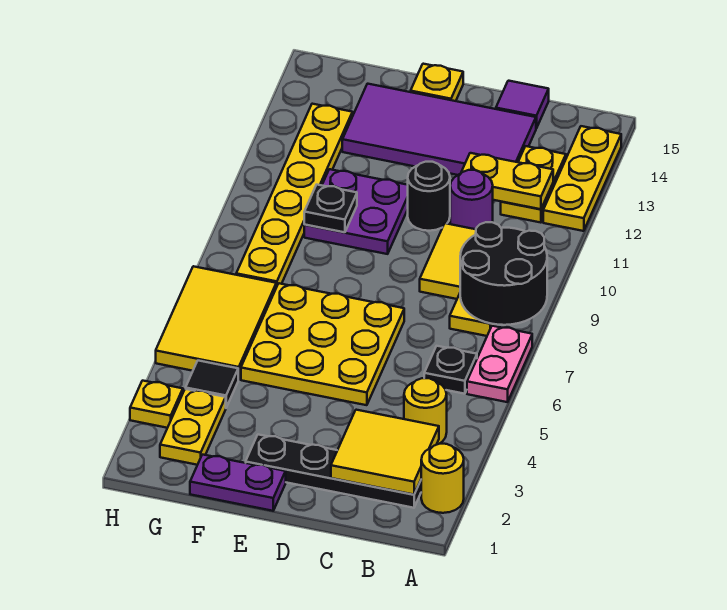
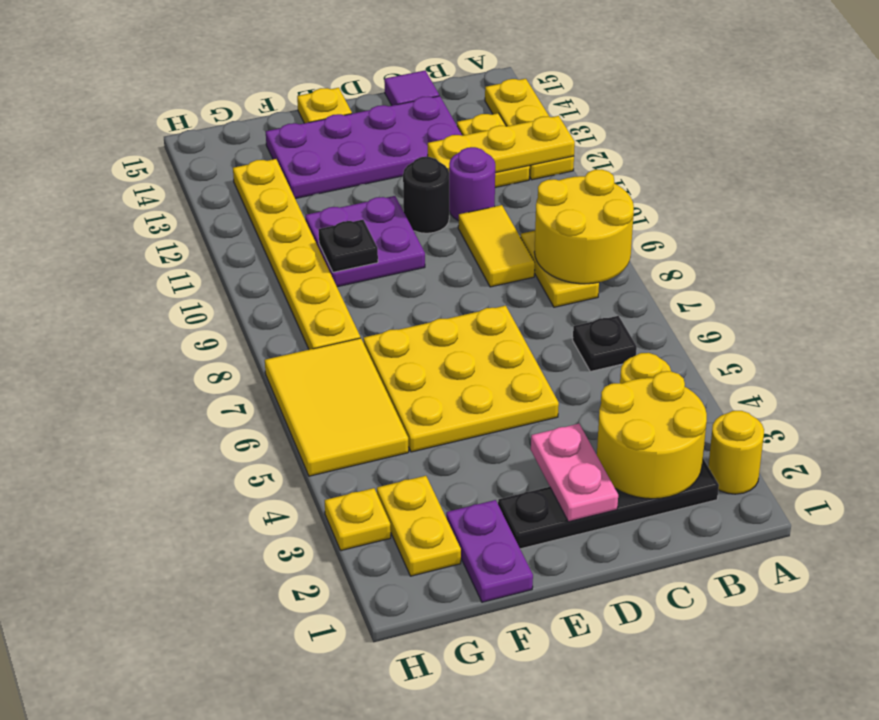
pink plate A6:A7 level 1 -> pink plate D2:D3 level 2
black round brick A8:B9 level 2 -> yellow round brick A8:B9 level 2
yellow tile B2:C3 level 2 -> yellow round brick B2:C3 level 2
yellow plate B12:C12 level 2 -> yellow plate A12:C12 level 2
purple tile C13:F14 level 1 -> purple plate C13:F14 level 1
purple plate E1:F1 level 1 -> purple plate F1:F2 level 1
black tile G4 level 1 -> none

